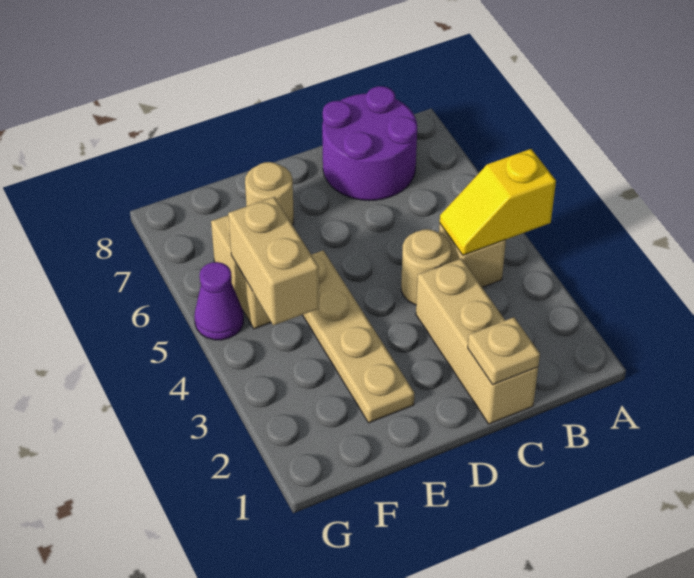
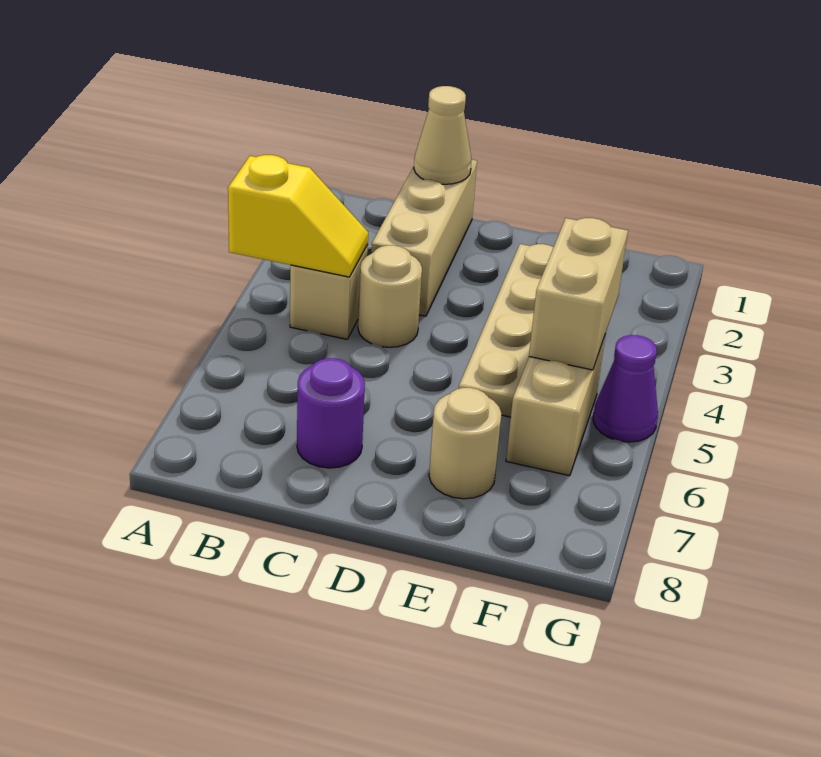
purple round brick B7:C8 level 1 -> purple round brick C7 level 1
tan plate C1 level 2 -> tan cone C1 level 2

